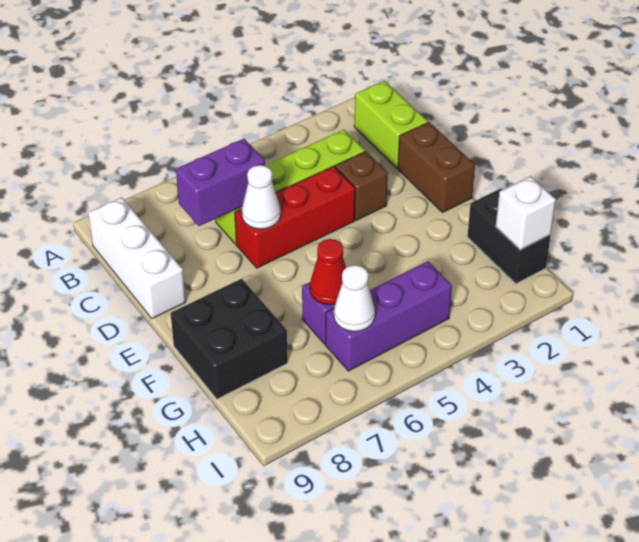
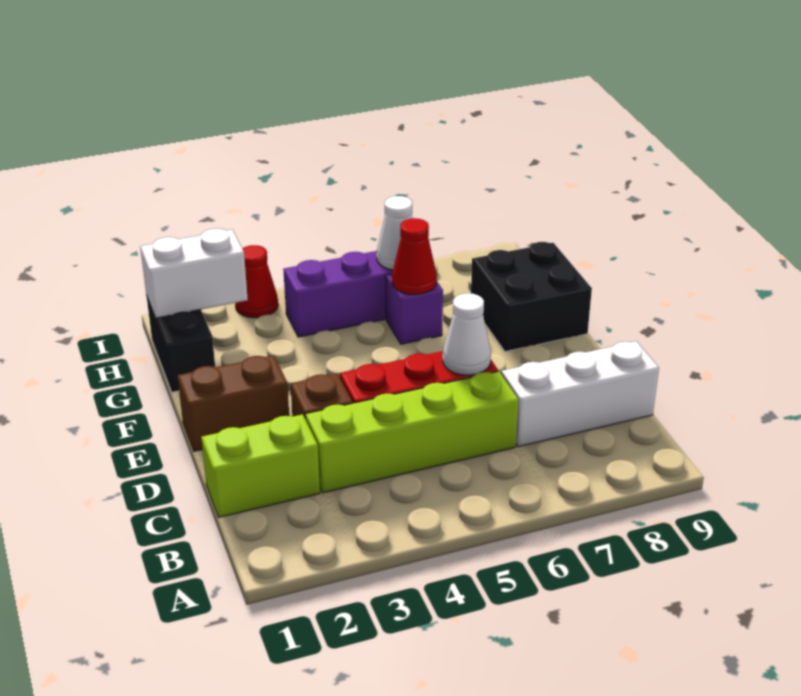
lime brick B1:C1 level 1 -> lime brick C1:C2 level 1
white brick B9:D9 level 1 -> white brick C7:C9 level 1
purple brick C6:C7 level 2 -> none
brown brick D1:E1 level 1 -> brown brick E1:E2 level 1
white brick H1 level 2 -> white brick H1:H2 level 2
none -> red cone I3 level 1

